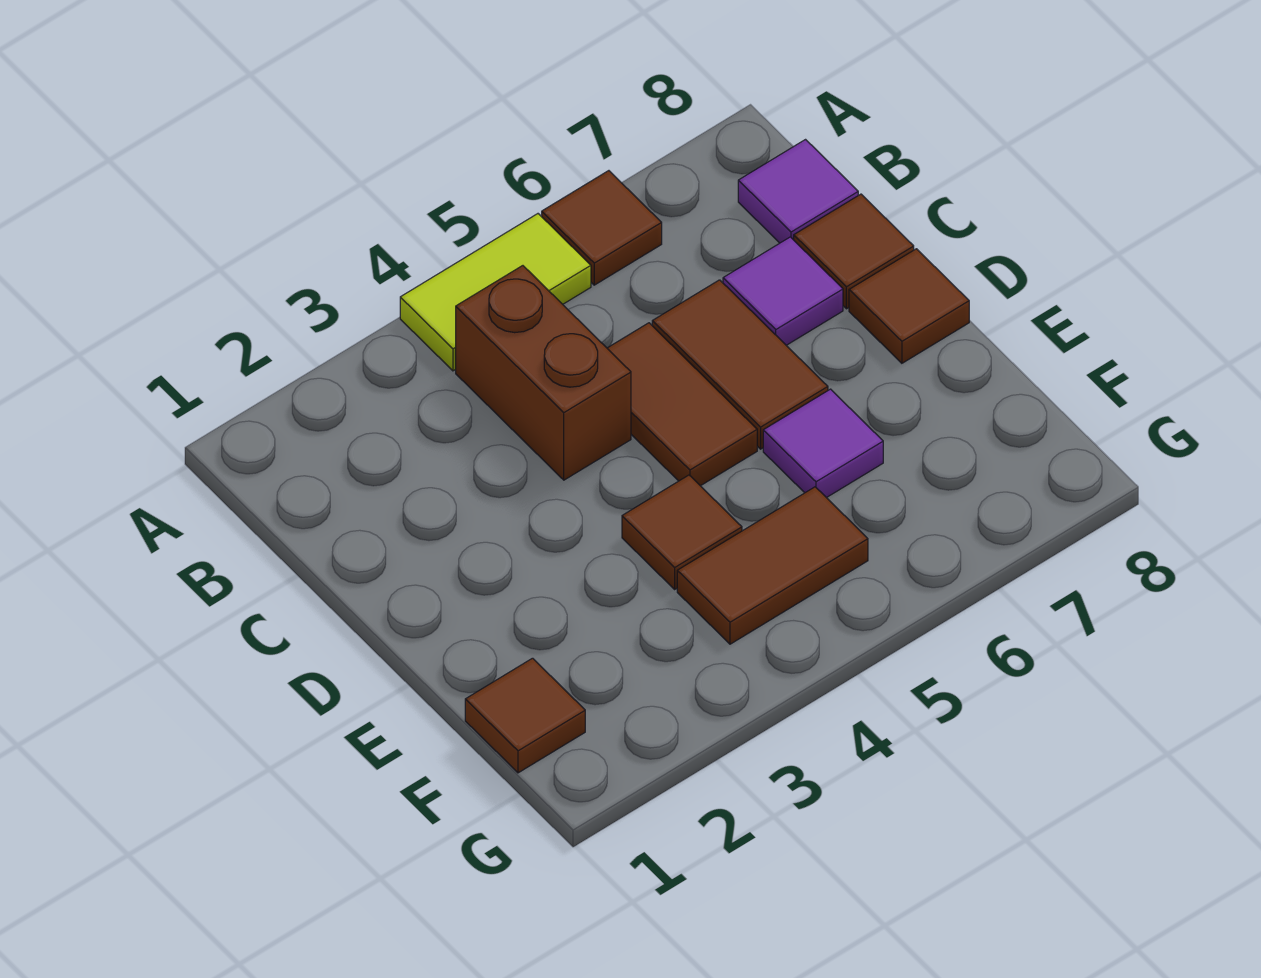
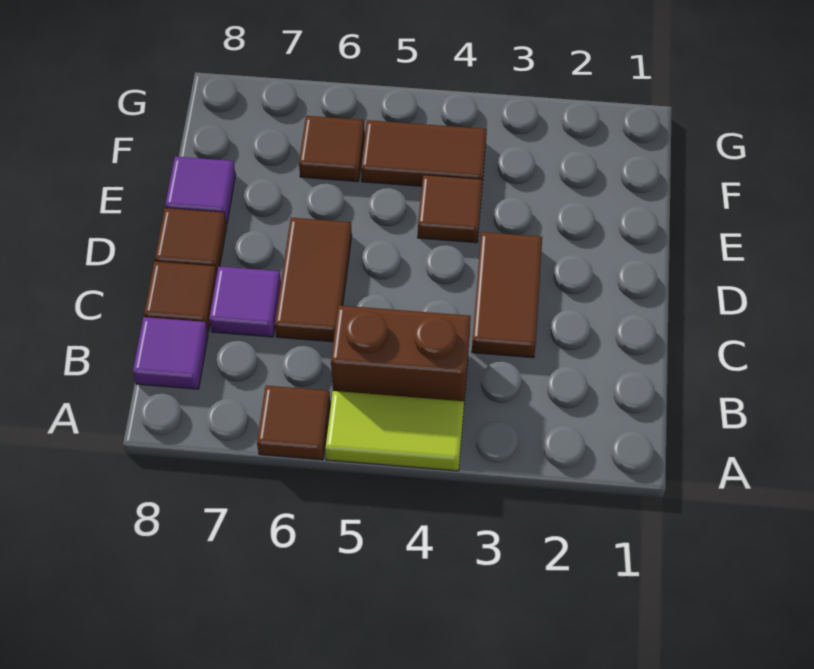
brown brick B4:C4 level 1 -> brown brick B4:B5 level 1
brown tile C5:D5 level 1 -> brown tile C3:D3 level 1
purple tile E6 level 1 -> purple tile E8 level 1
brown tile F1 level 1 -> brown tile F6 level 1

